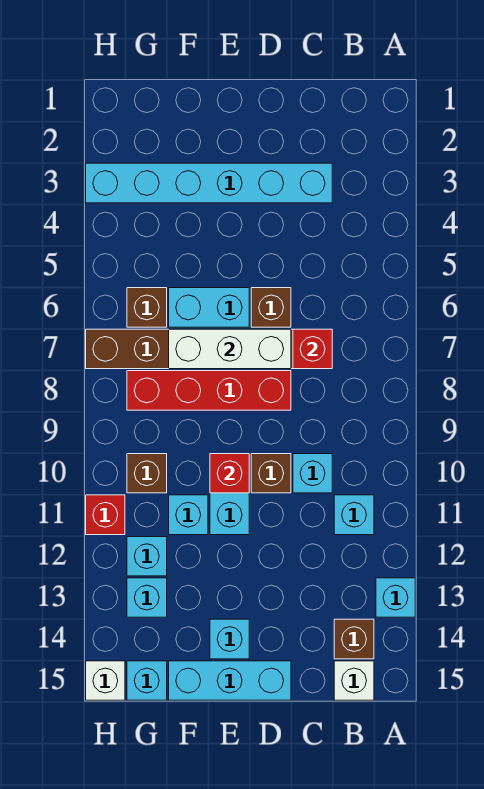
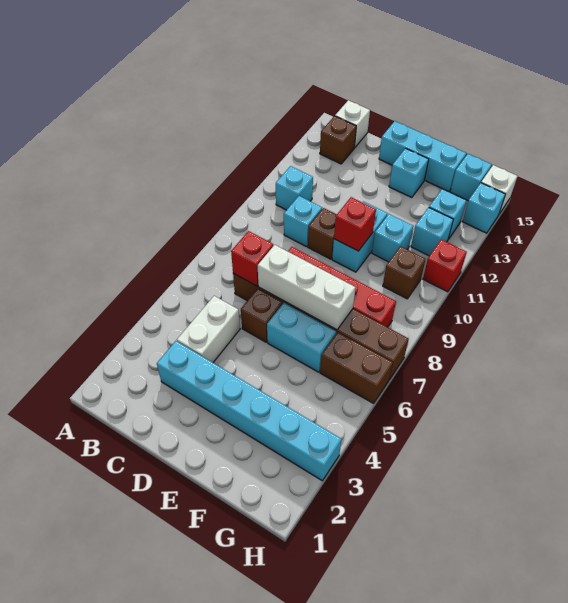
cyan brick A13 level 1 -> cyan brick H14 level 1
none -> white brick C4:C5 level 1
brown brick G6 level 1 -> brown brick G6:H6 level 1

